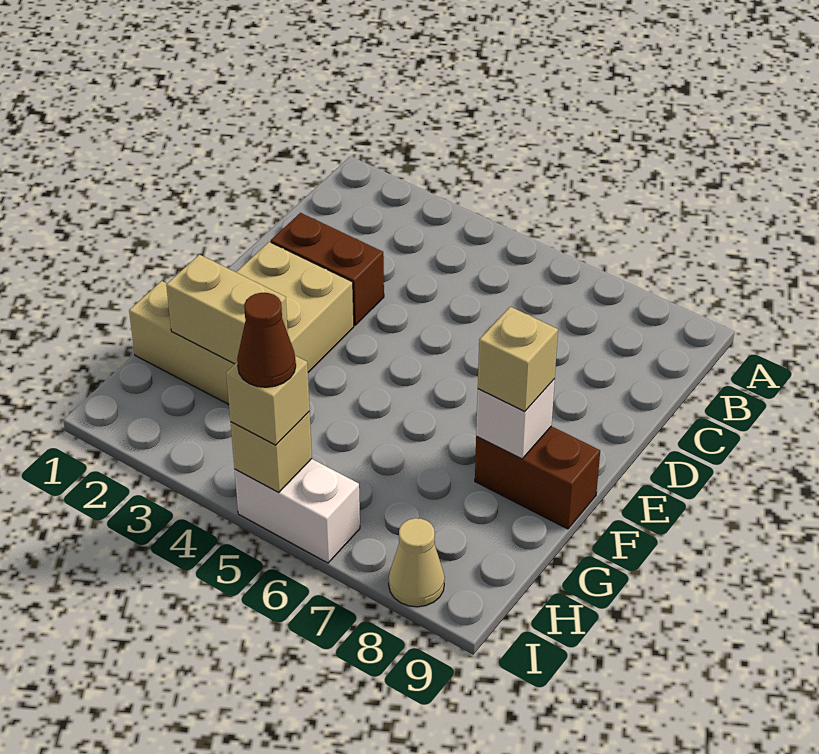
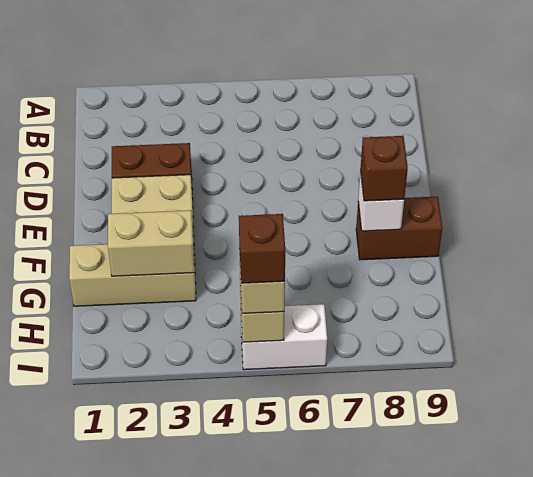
tan brick F8 level 3 -> brown brick F8 level 3
brown cone I5 level 4 -> brown brick I5 level 4
tan cone I8 level 1 -> none

